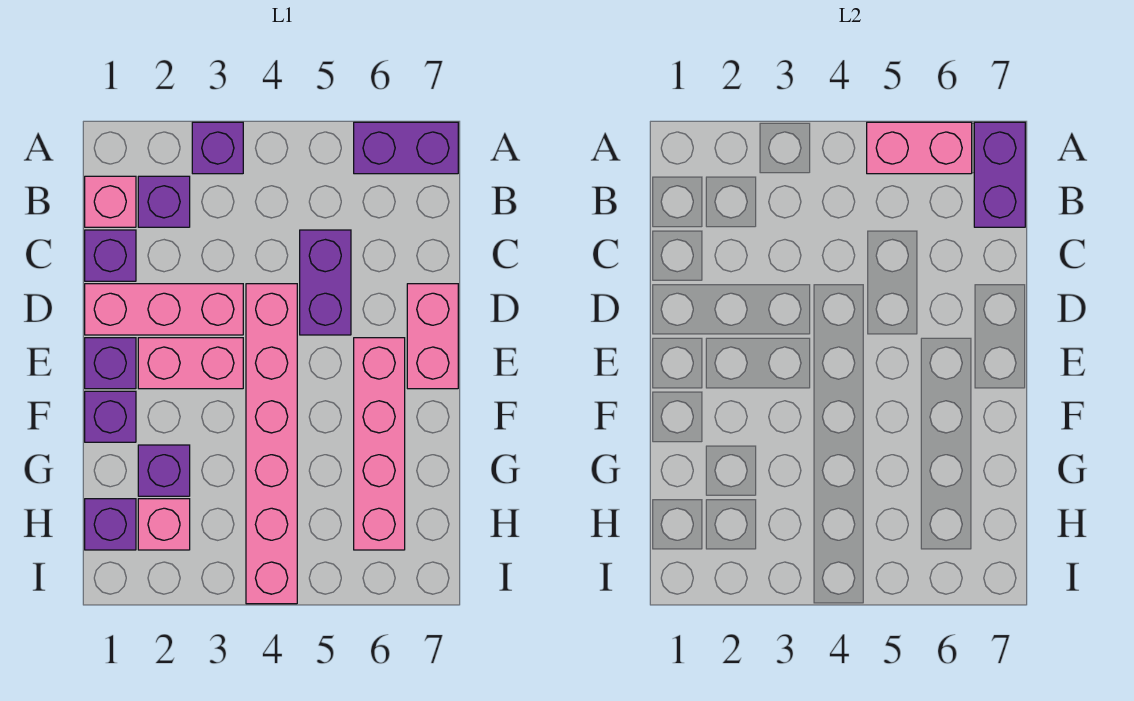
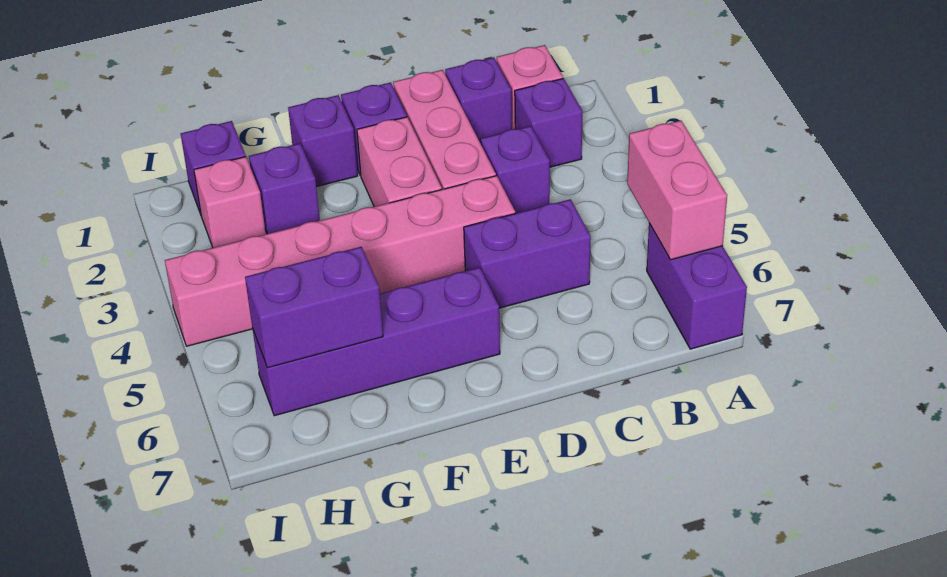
purple brick A3 level 1 -> purple brick C3 level 1
purple brick A7:B7 level 2 -> purple brick G6:H6 level 2
pink brick D7:E7 level 1 -> none
pink brick E6:H6 level 1 -> purple brick E6:H6 level 1

